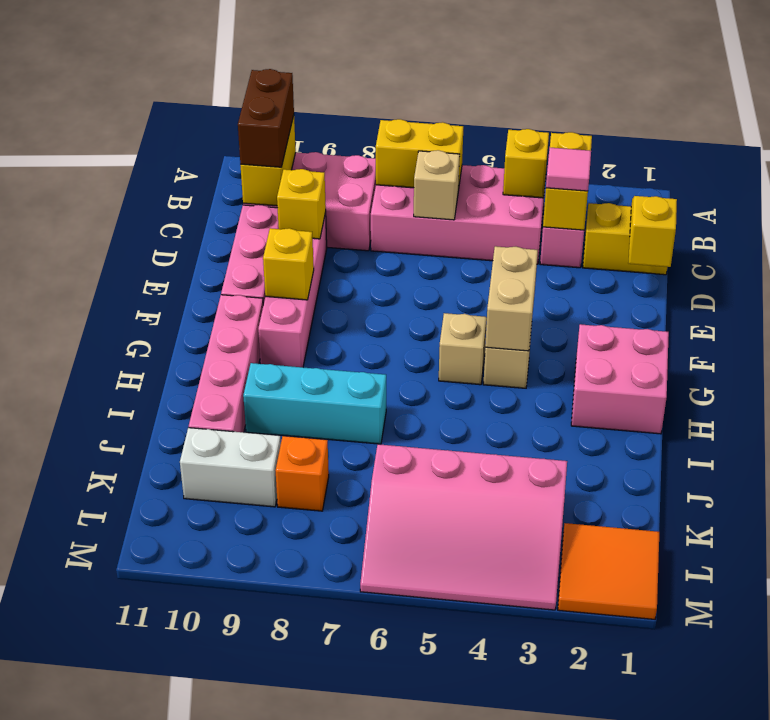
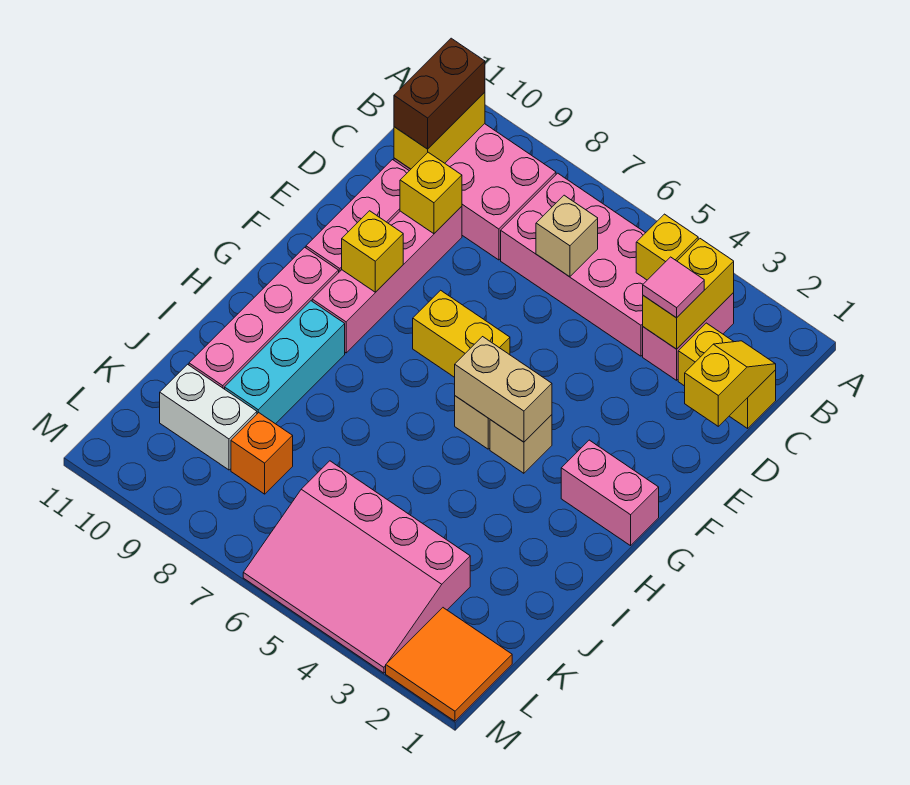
yellow brick B6:B7 level 2 -> yellow brick F6:F7 level 1
tan brick F4:G4 level 2 -> tan brick G4:G5 level 2
pink brick G1:H2 level 1 -> pink brick G1:G2 level 1
cyan brick I7:I9 level 1 -> cyan brick H9:J9 level 1

